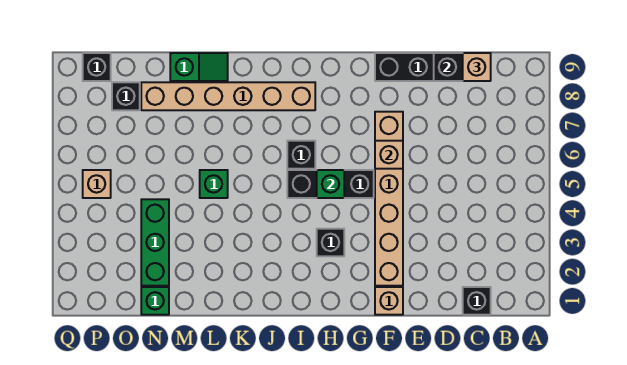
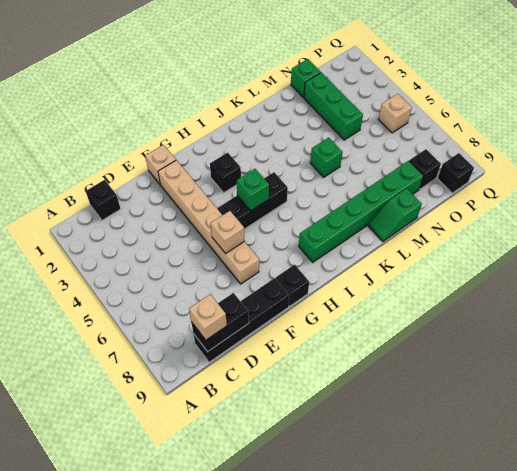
black brick I6 level 1 -> black brick G9 level 1
tan brick I8:N8 level 1 -> green brick I8:N8 level 1

